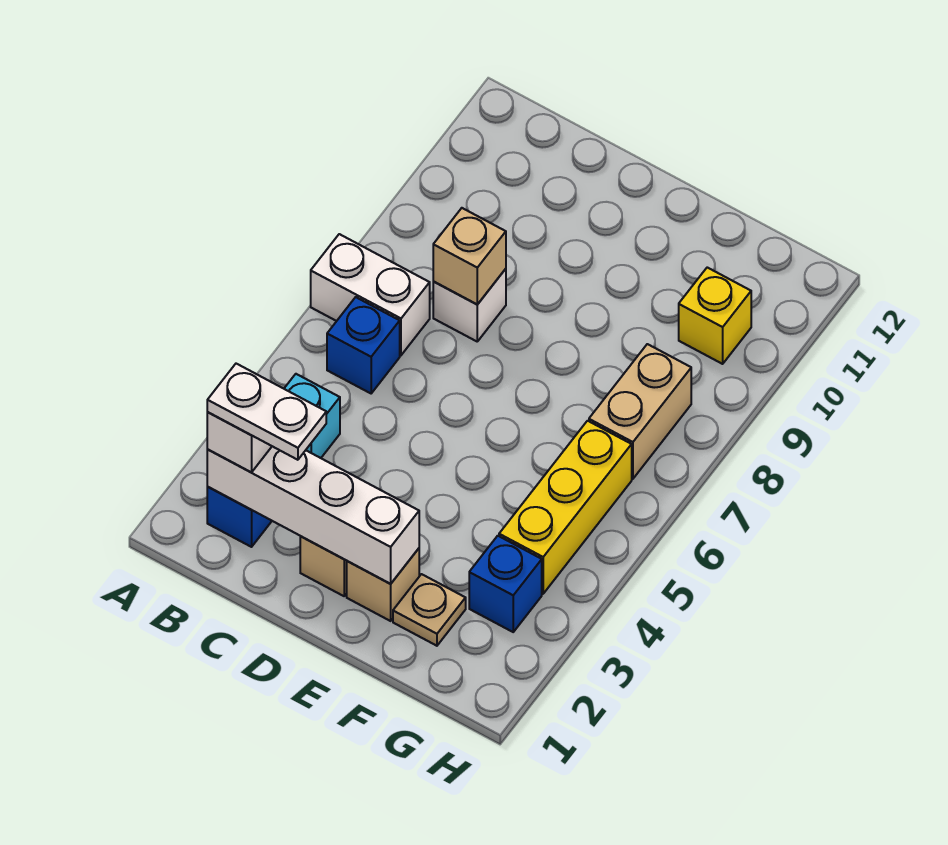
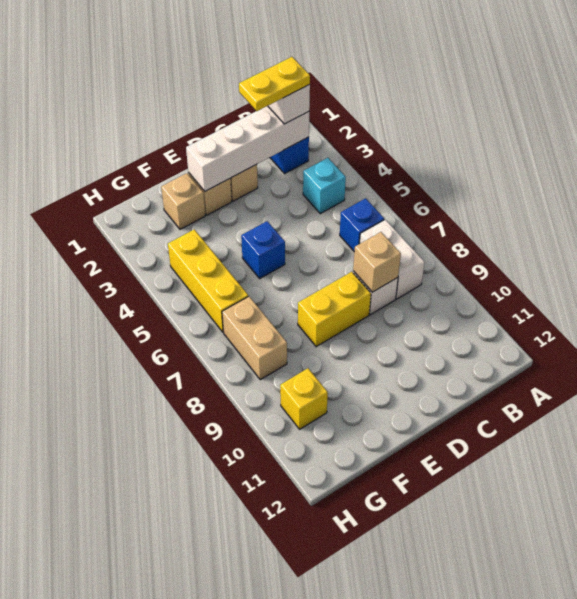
white brick A7:B7 level 1 -> white brick B7:B8 level 1
white plate B2:C2 level 4 -> yellow plate B2:C2 level 4
none -> yellow brick D8:E8 level 1
tan plate F2 level 1 -> tan brick F2 level 1
blue brick G3 level 1 -> blue brick E5 level 1

